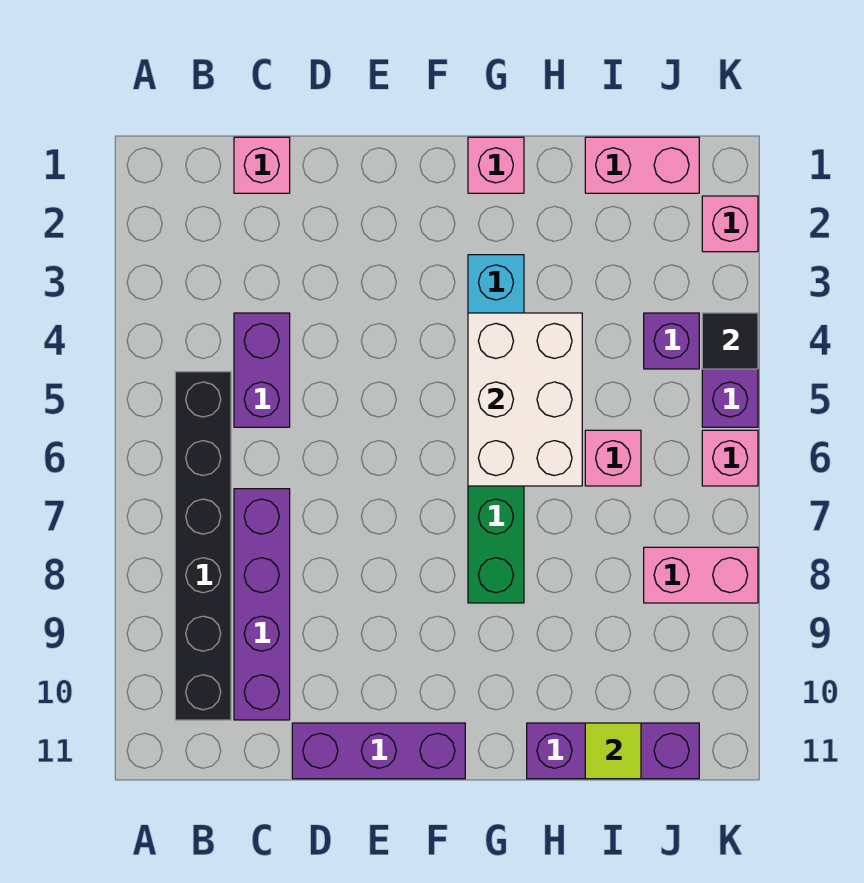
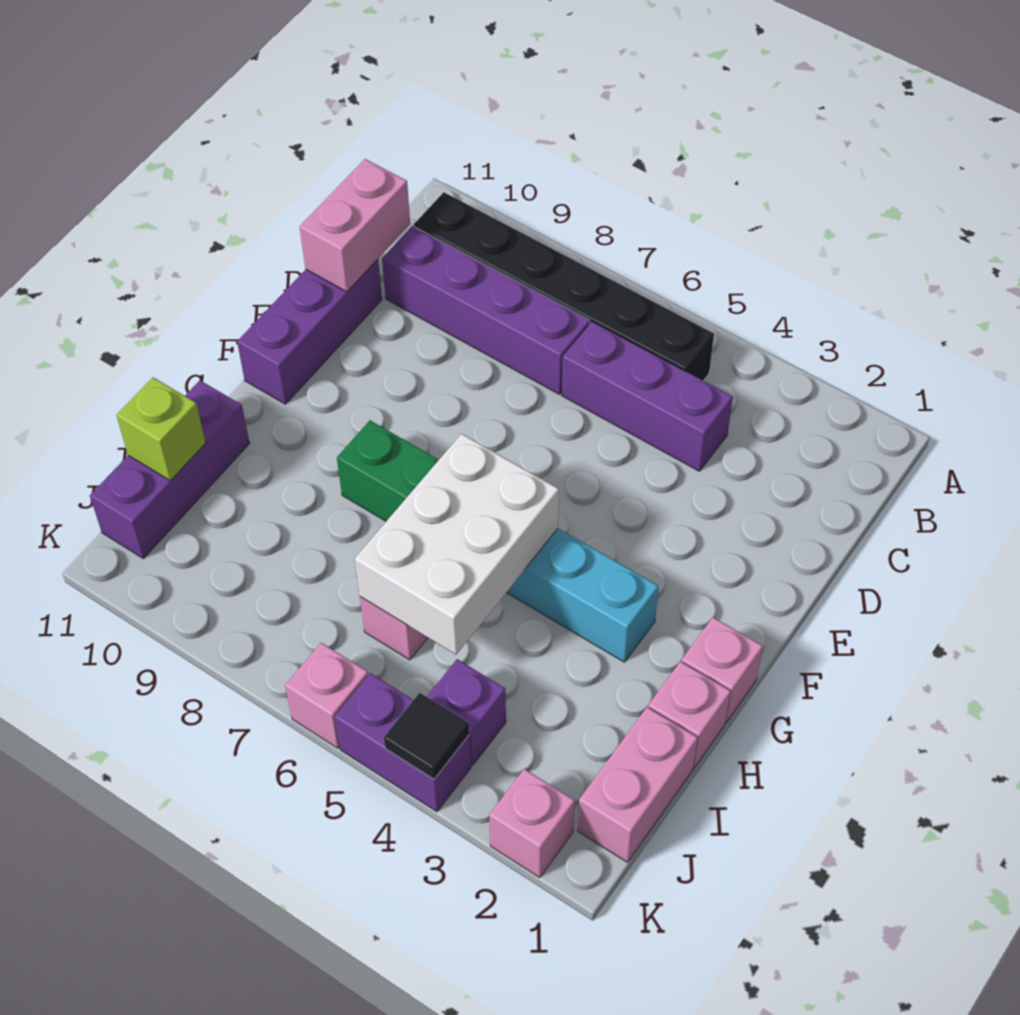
pink brick C1 level 1 -> pink brick H1 level 1
purple brick C4:C5 level 1 -> purple brick C4:C6 level 1
white brick G4:H6 level 2 -> white brick G5:I6 level 2
lime tile I11 level 2 -> lime brick I11 level 2
pink brick J8:K8 level 1 -> pink brick C11:D11 level 2

